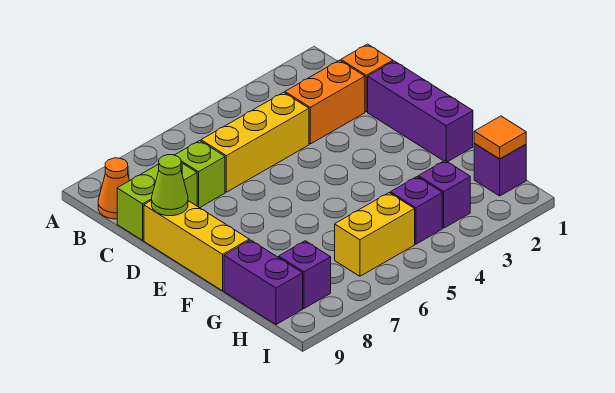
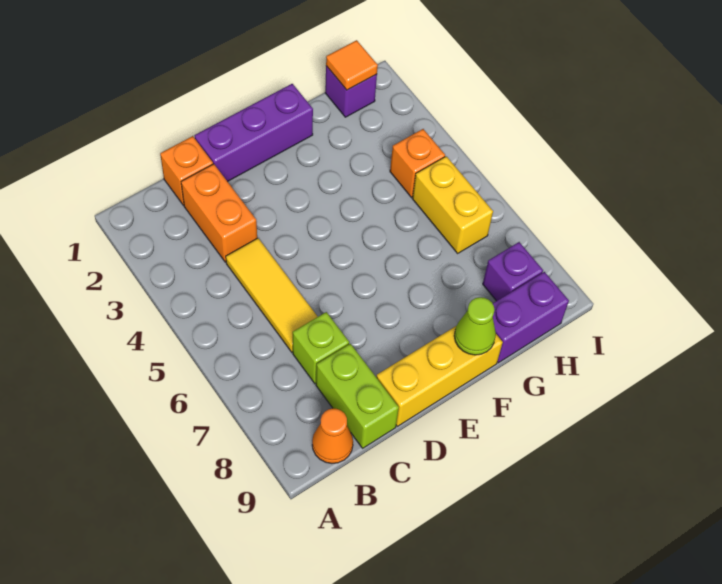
yellow brick C4:C6 level 1 -> yellow tile C4:C6 level 1
lime cone D9 level 2 -> lime cone F9 level 2
purple brick H3 level 1 -> none
purple brick H4 level 1 -> orange brick H4 level 1

